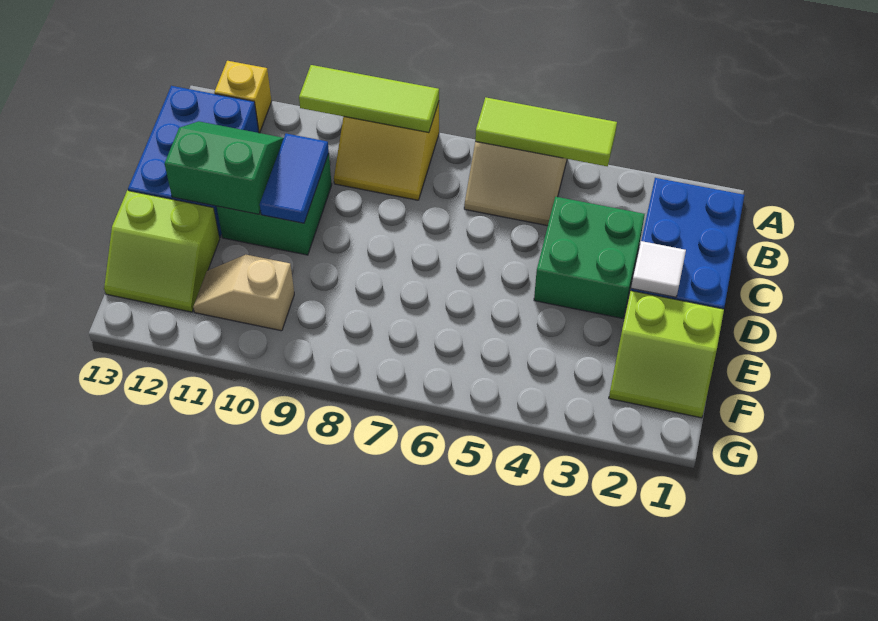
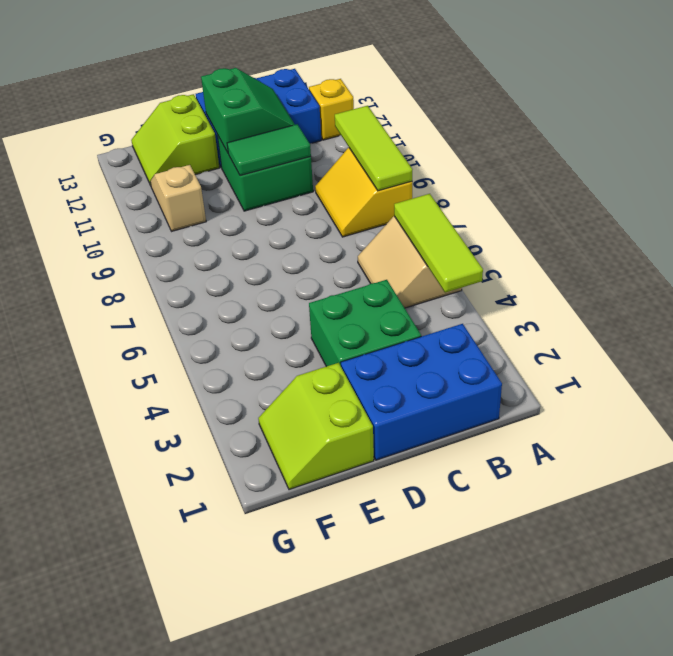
blue tile C10:D10 level 2 -> green tile C10:D10 level 2
white tile D2 level 2 -> none

